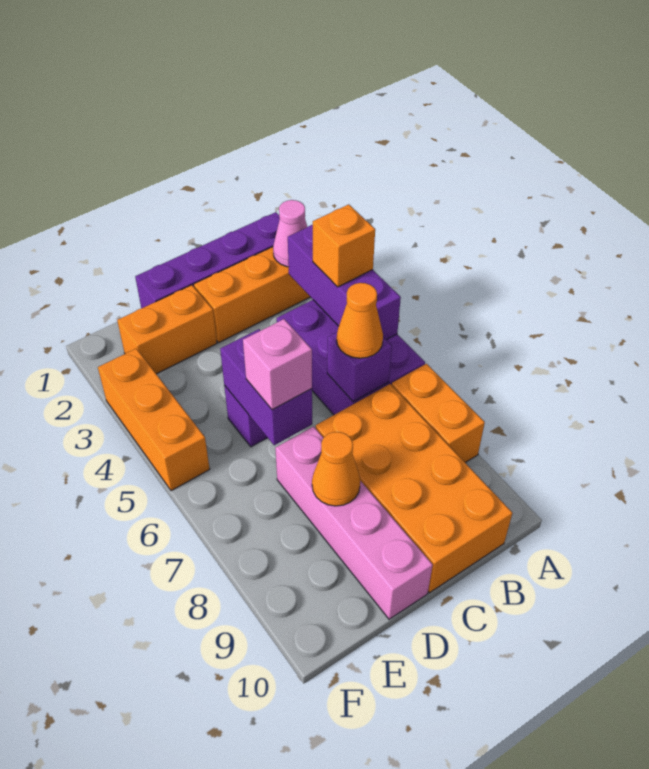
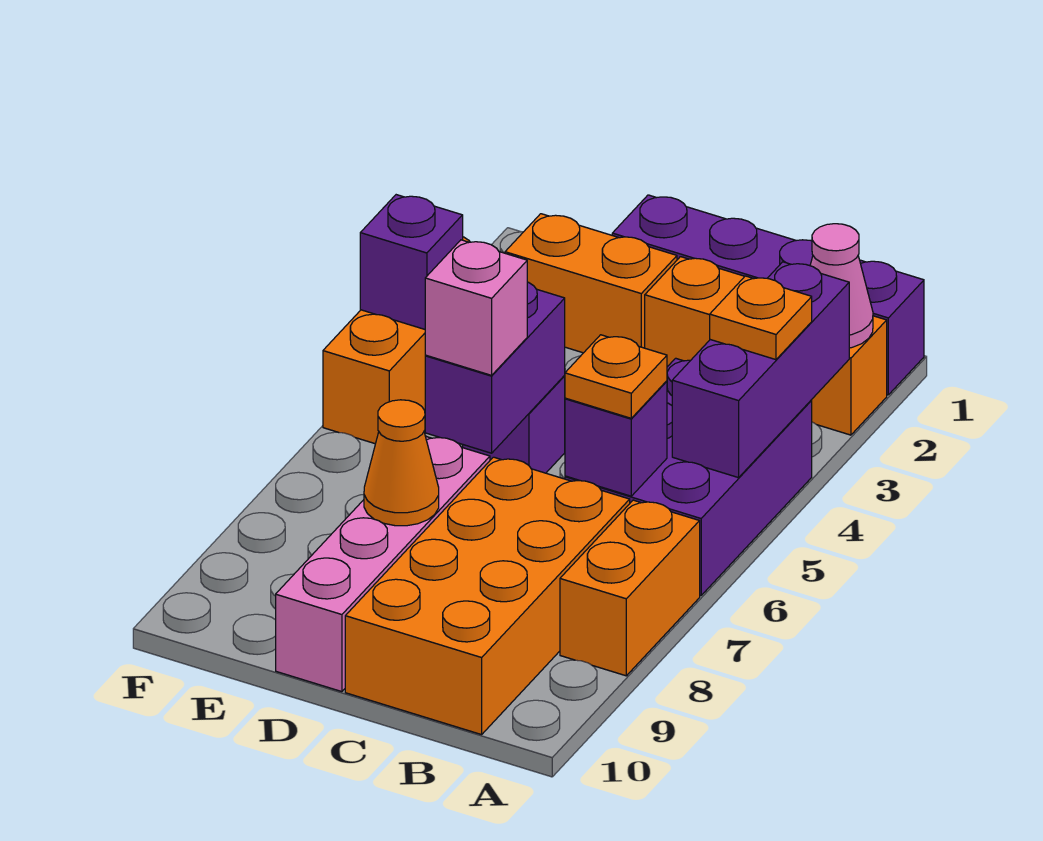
orange brick A4 level 3 -> orange plate A4 level 3
orange cone B6 level 3 -> orange plate B6 level 3
none -> purple brick F4 level 2

